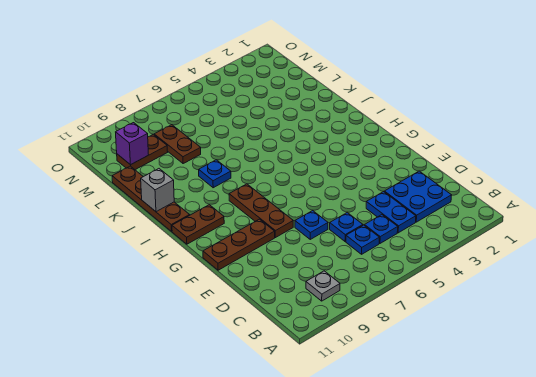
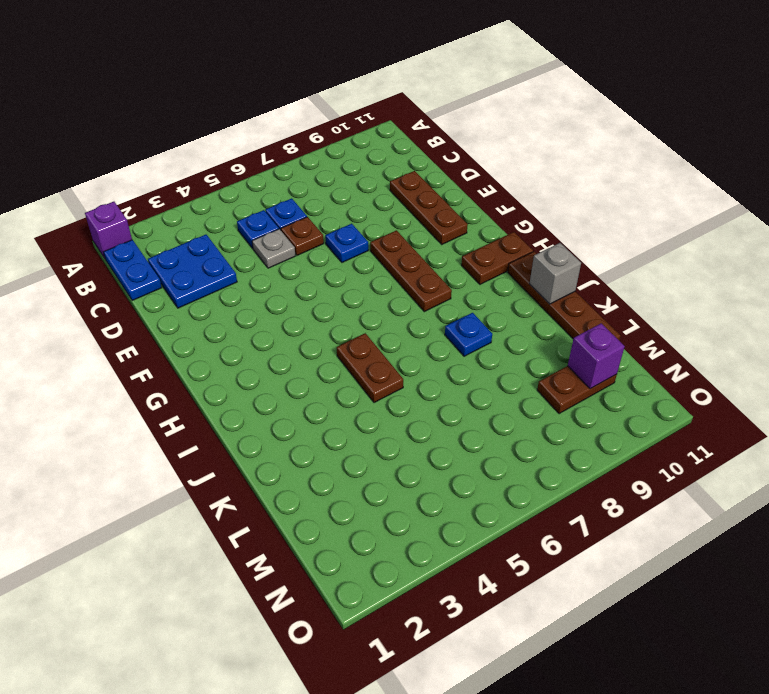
none -> purple brick A1 level 1
grey plate B9 level 1 -> grey plate D5 level 1
blue plate C4:D4 level 1 -> blue plate B1:C1 level 1
blue plate D6 level 1 -> brown plate D6 level 1
brown plate F9:F11 level 1 -> brown plate D10:F10 level 1
brown plate L8:M8 level 1 -> brown plate I5:J5 level 1

